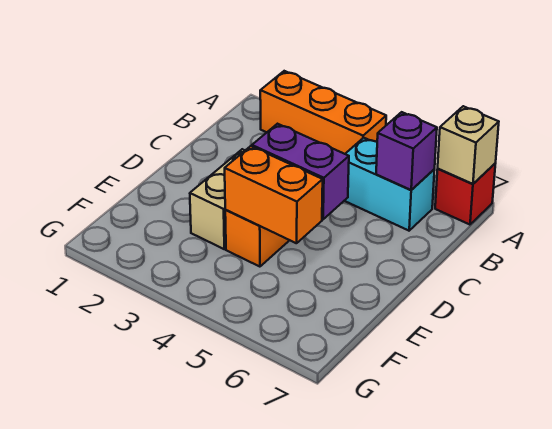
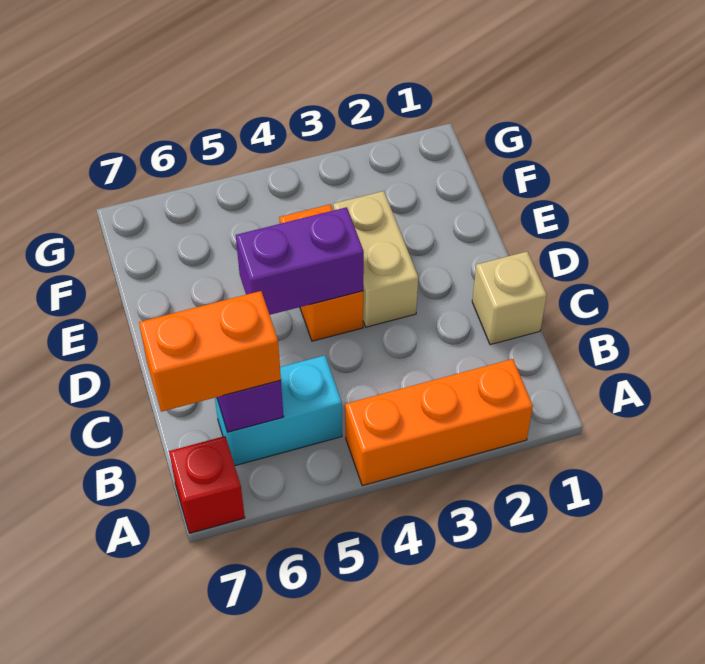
tan brick A7 level 2 -> tan brick C1 level 1
orange brick E4:E5 level 2 -> orange brick B6:B7 level 3

